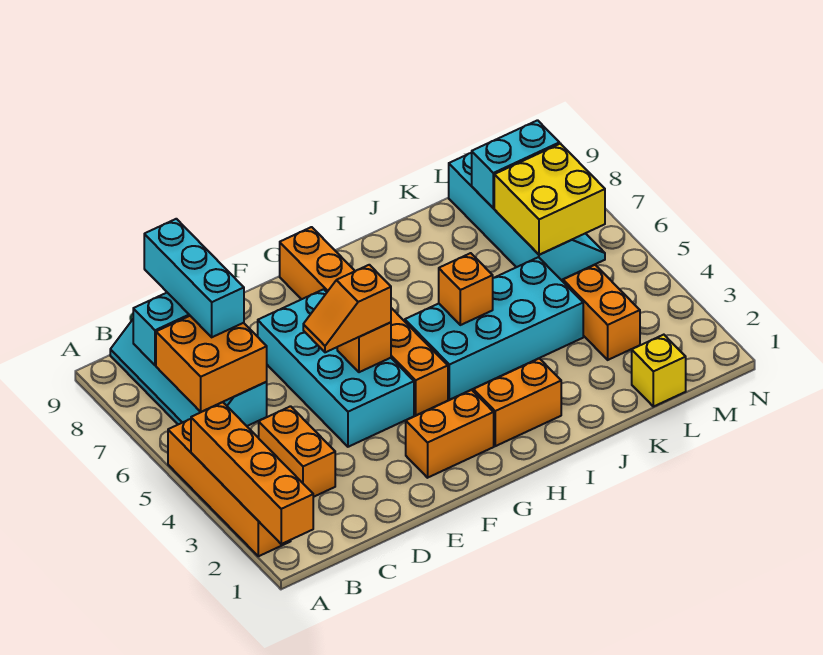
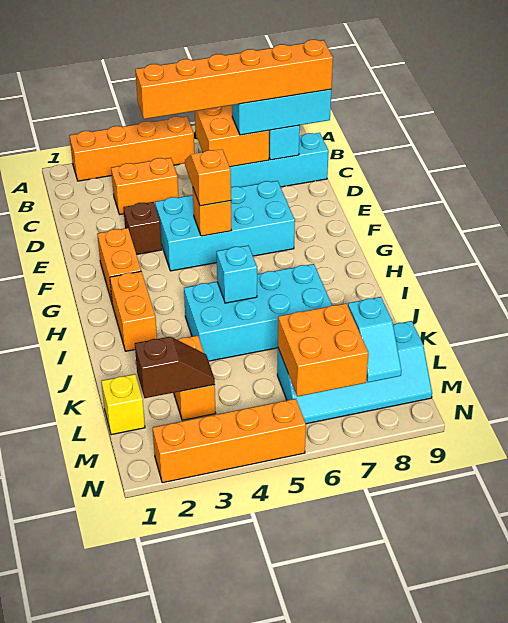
orange brick A1:A4 level 2 -> orange brick N2:N5 level 1
none -> brown brick E3 level 1
orange brick G4:G9 level 1 -> orange brick C4:C9 level 4
cyan brick H4:K5 level 1 -> cyan brick I4:J7 level 1
orange brick I5 level 2 -> cyan brick I5 level 2
none -> brown slope L2:L3 level 2 top 2
orange brick L3:L4 level 1 -> orange brick K3:L3 level 1
yellow brick L6:M7 level 2 -> orange brick L6:M7 level 2
cyan brick L8:M8 level 2 -> cyan slope L8:M8 level 2 top L

